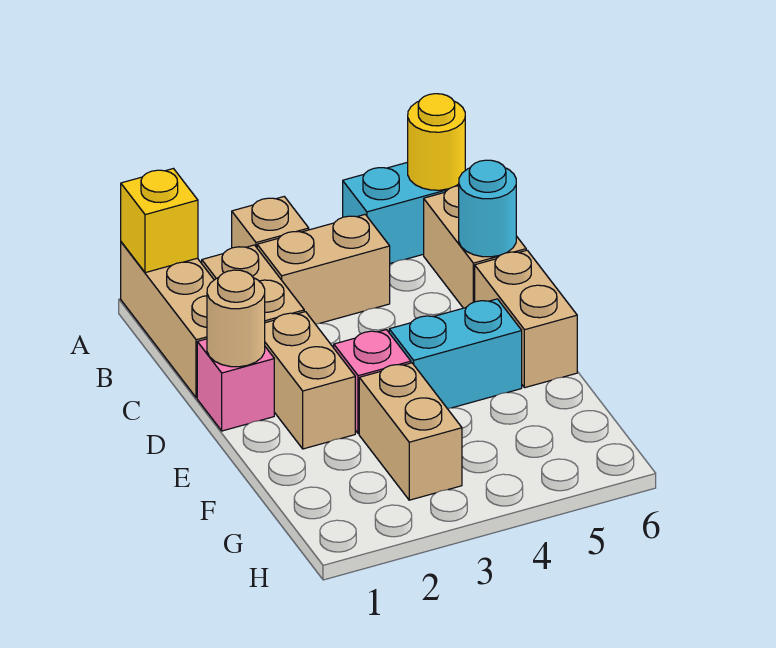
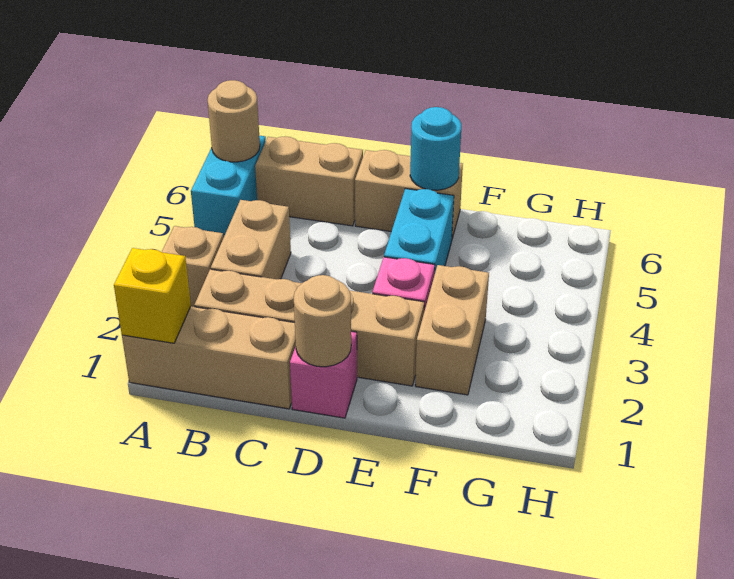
yellow round brick A6 level 2 -> tan round brick A6 level 2
cyan round brick C6 level 2 -> cyan round brick E6 level 2
tan brick F3:G3 level 1 -> tan brick F2:F3 level 1

